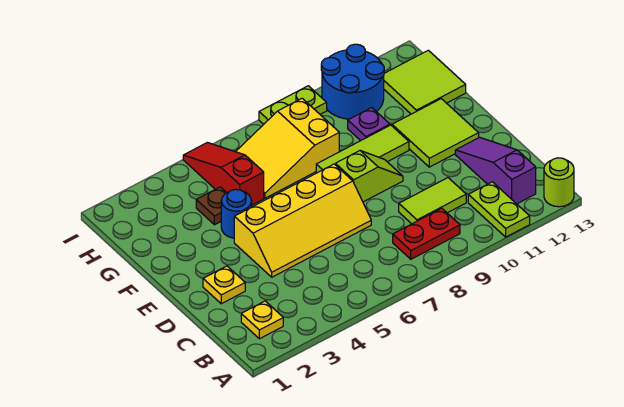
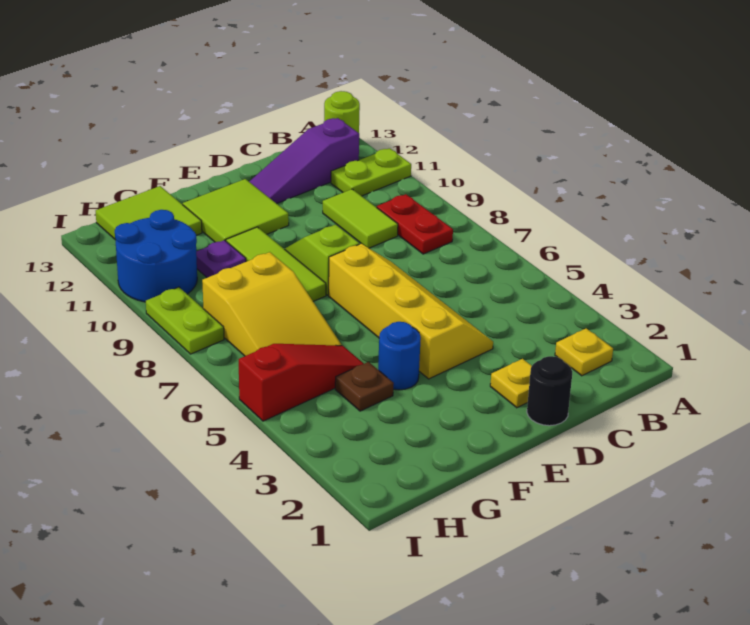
none -> black round brick D1 level 1
red slope G5:I5 level 1 top G -> red slope G5:I5 level 1 top I

